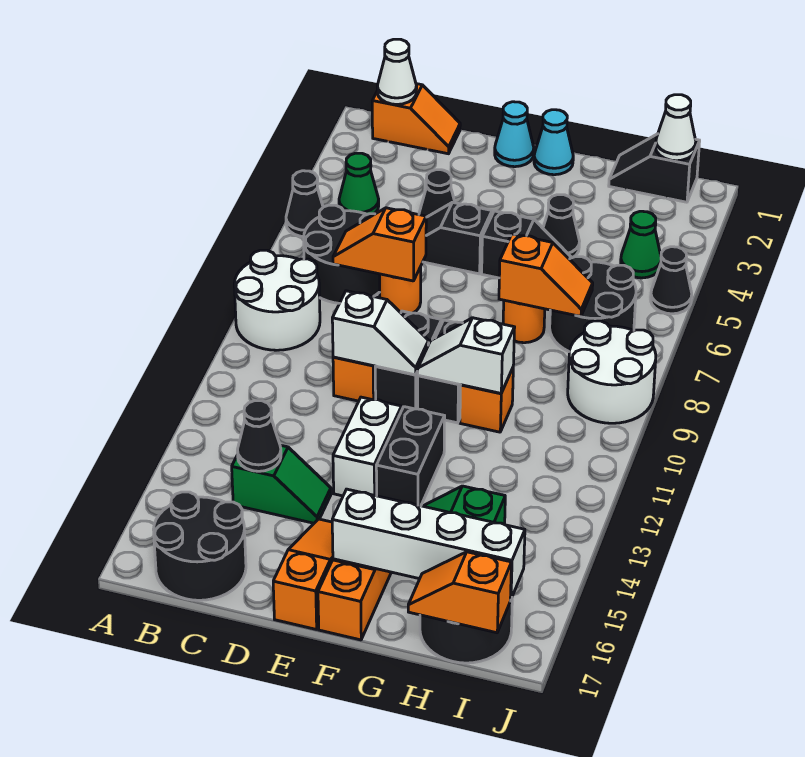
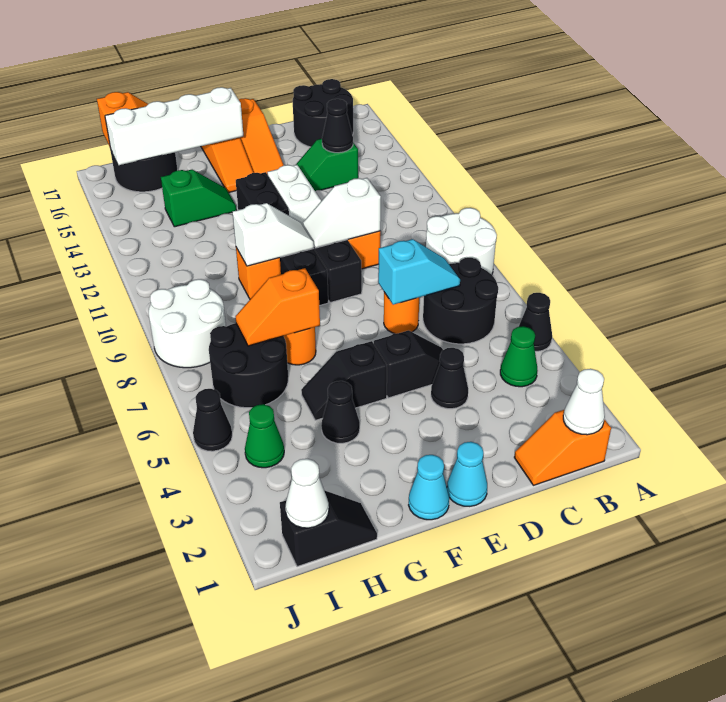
orange slope C7:D7 level 2 top D -> cyan slope C7:D7 level 2 top D

